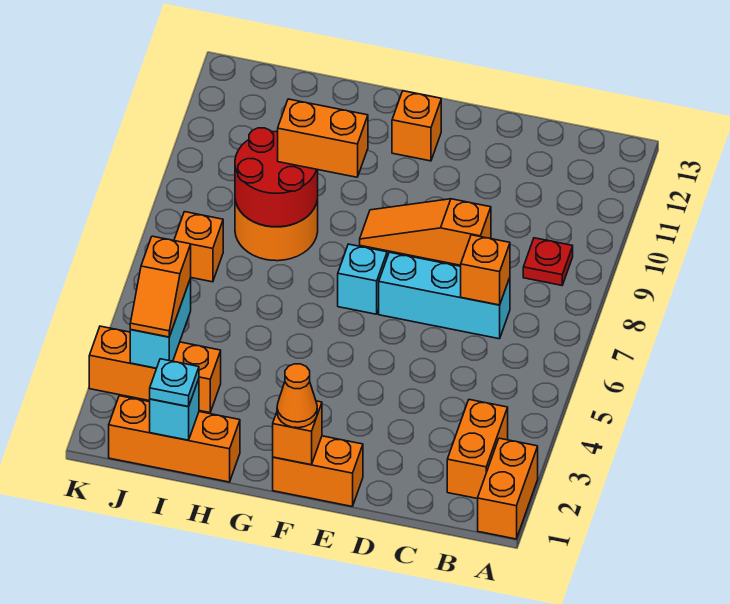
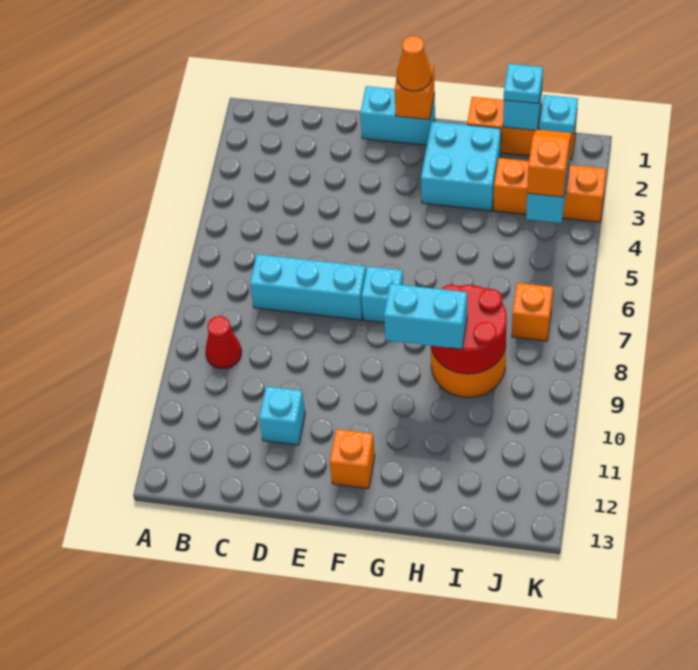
orange brick A1:A2 level 1 -> none
orange brick B2:B3 level 1 -> none
red plate B9 level 1 -> red cone B9 level 1
orange brick C7 level 2 -> none
orange slope D9:F9 level 1 top D -> none
none -> cyan brick D11 level 1
orange brick E1:F1 level 1 -> cyan brick E1:F1 level 1
none -> cyan brick G2:H3 level 1
orange brick G9:H9 level 3 -> cyan brick G9:H9 level 3
none -> cyan plate J1 level 2

